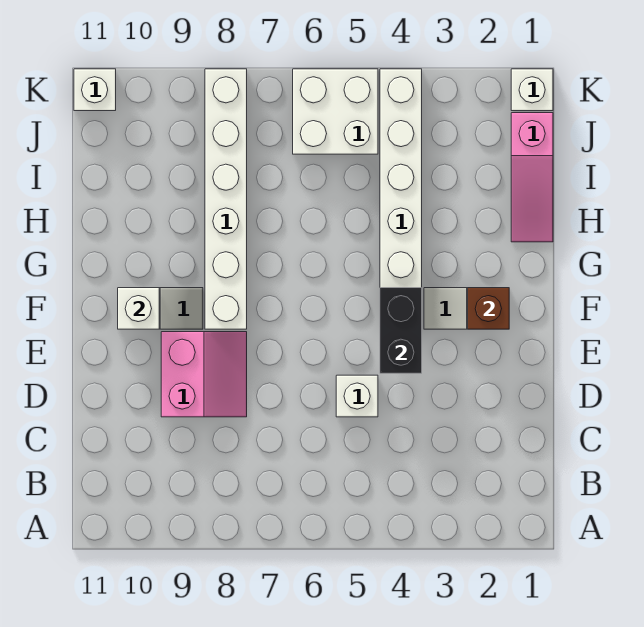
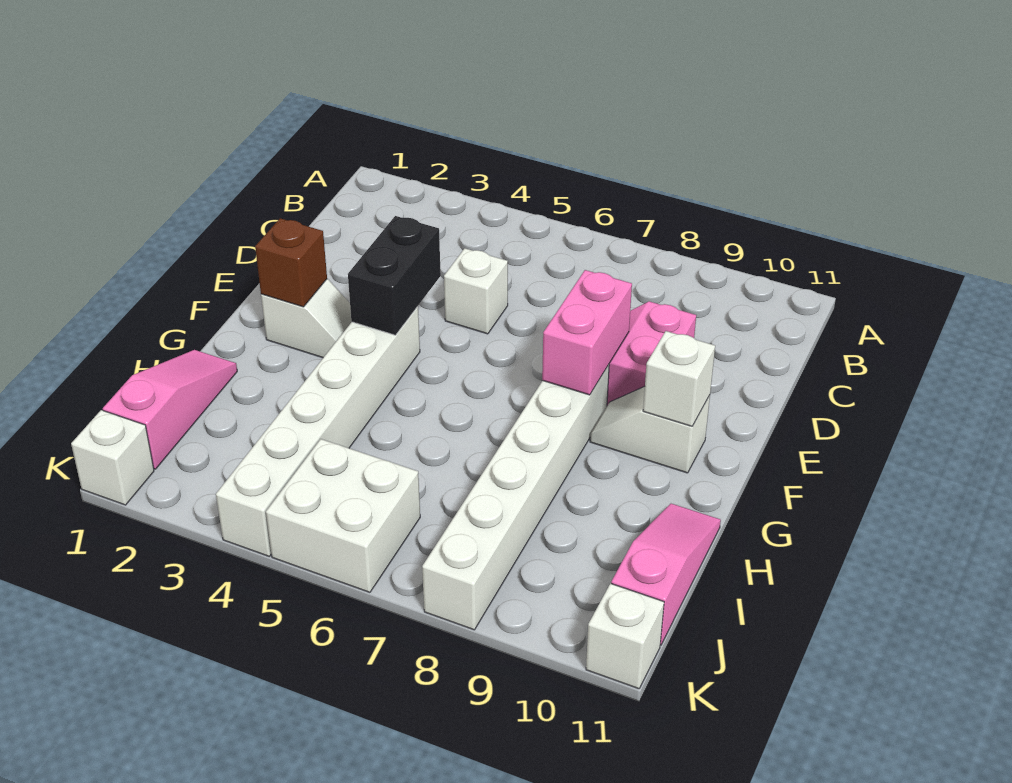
none -> pink brick E8:F8 level 2
none -> pink slope H11:J11 level 1 top J

